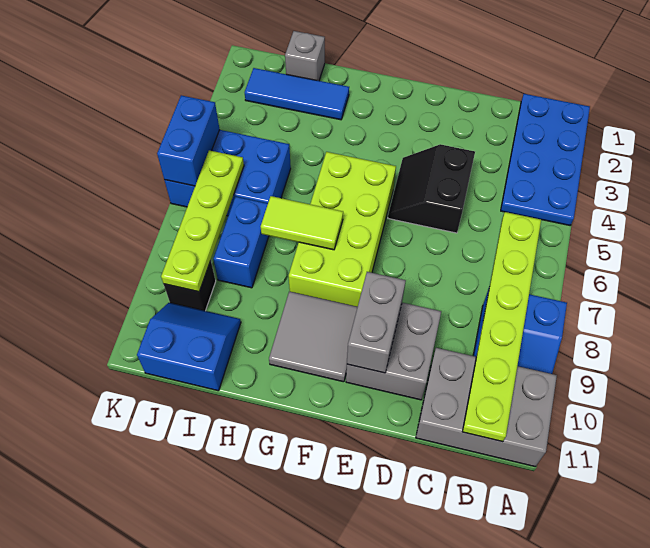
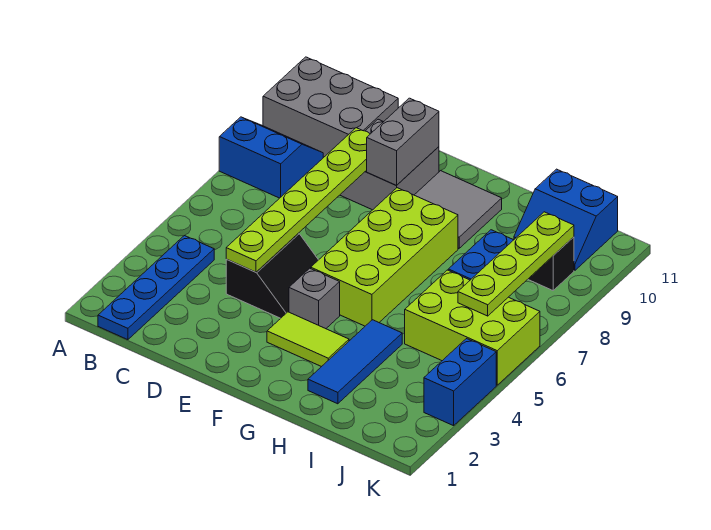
blue plate A1:B4 level 1 -> blue plate B1:B4 level 1
lime plate B6:B11 level 2 -> lime plate D4:D9 level 2
lime tile G7:H7 level 2 -> lime tile F3:G3 level 1
blue tile H2:J2 level 1 -> blue tile H2:H4 level 1
grey brick I1 level 1 -> grey brick F4 level 1
blue brick I5:K6 level 1 -> lime brick I5:K6 level 1
blue brick K5:K6 level 2 -> blue brick K3:K4 level 1

